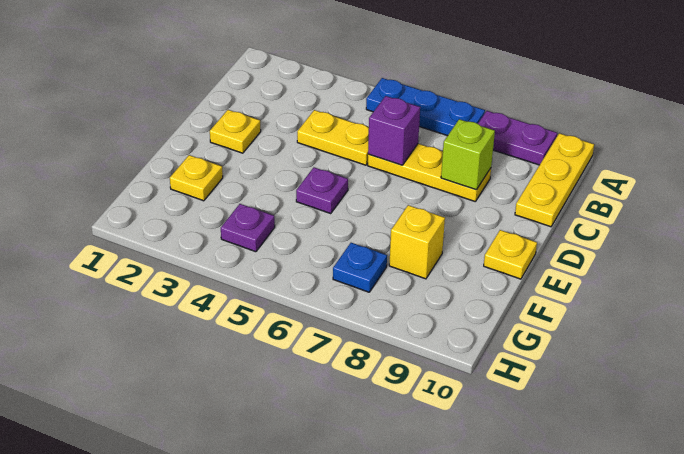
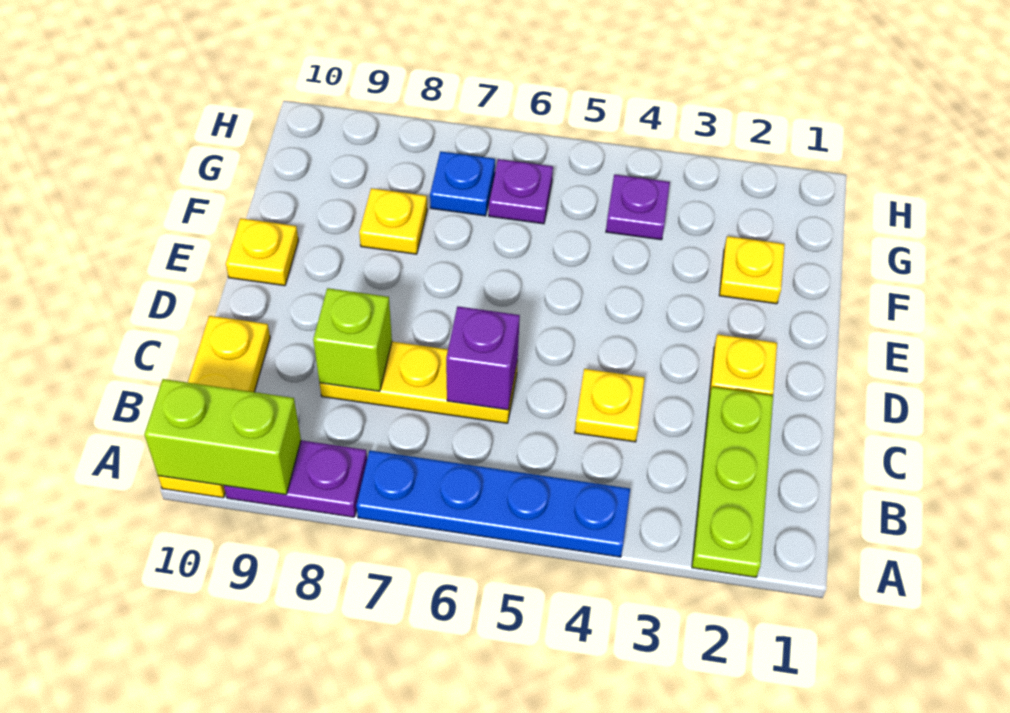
none -> lime plate A2:C2 level 1
blue plate A5:A7 level 1 -> blue plate A4:A7 level 1
none -> lime brick A9:A10 level 2
yellow plate C4:C5 level 1 -> yellow plate C4 level 1
purple plate E5 level 1 -> purple plate G6 level 1
yellow brick F8 level 1 -> yellow plate F8 level 1

